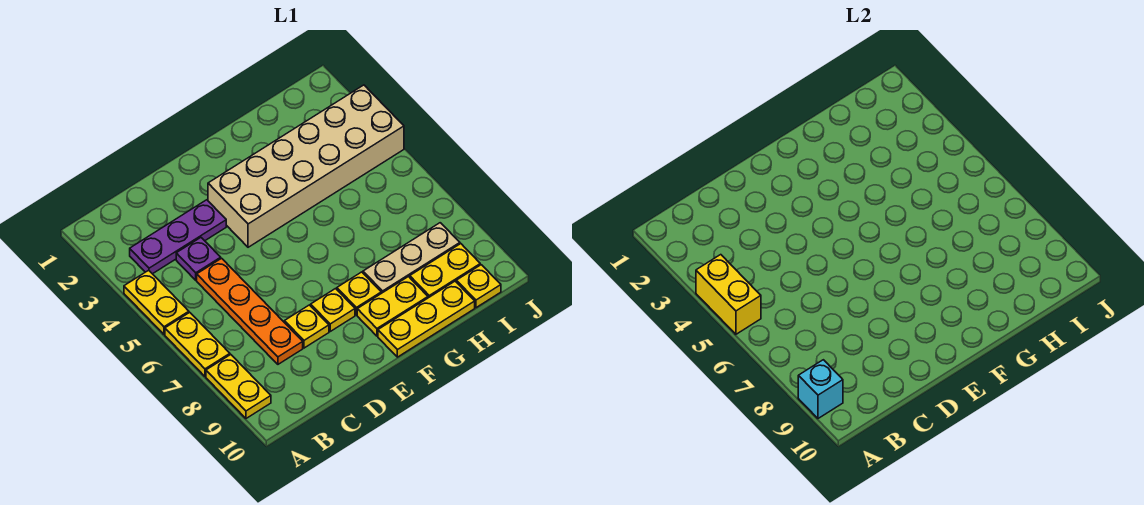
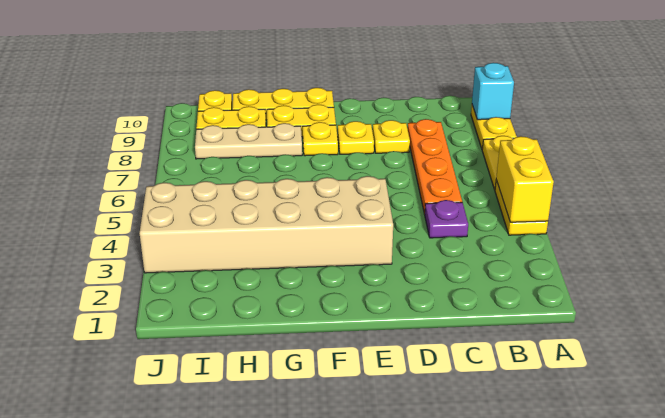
purple plate B3:D3 level 1 -> none

